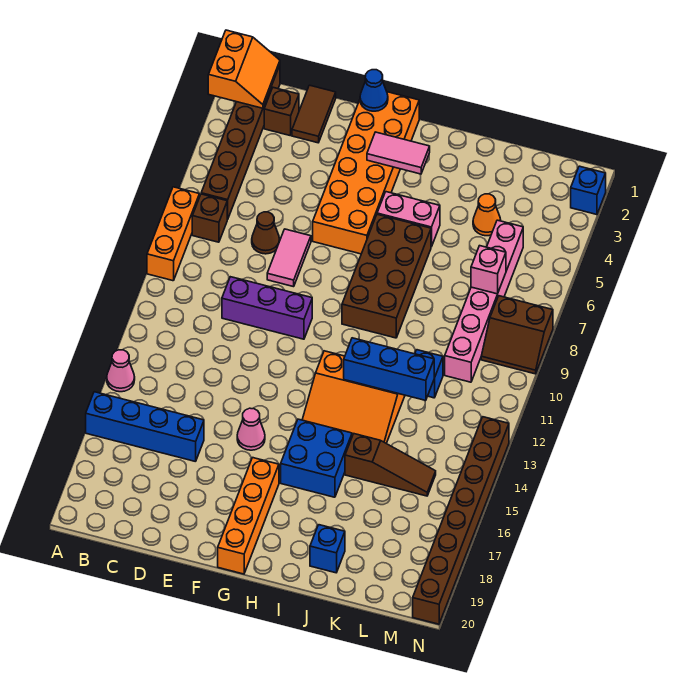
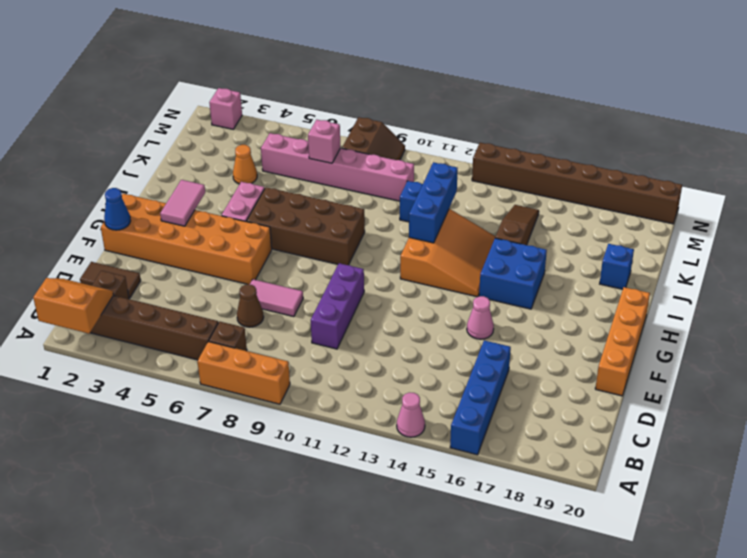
orange brick G17:G20 level 1 -> orange brick E20:H20 level 1
blue brick N2 level 1 -> pink brick N2 level 1

